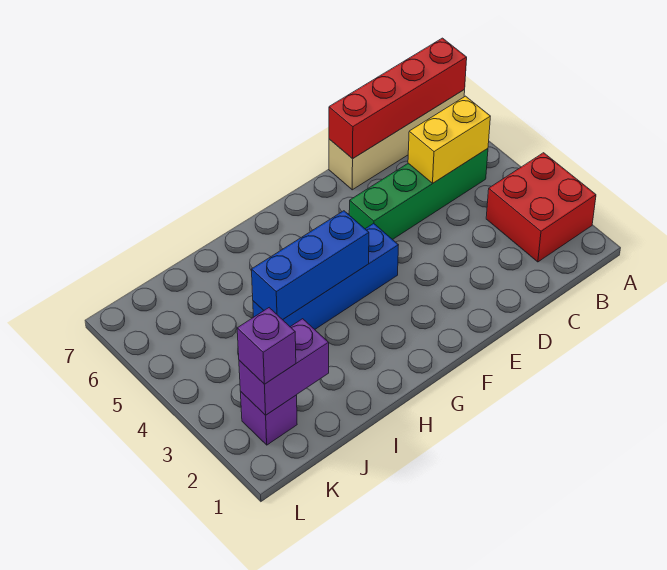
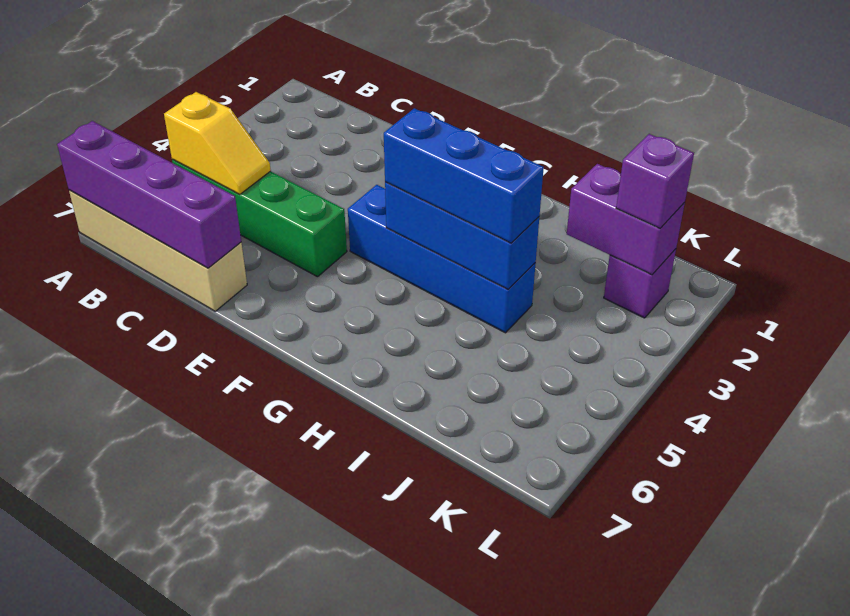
red brick A2:B3 level 1 -> none
red brick A7:D7 level 2 -> purple brick A7:D7 level 2
yellow brick B5:C5 level 2 -> yellow slope B5:C5 level 2 top B
none -> blue brick G4:I4 level 3

